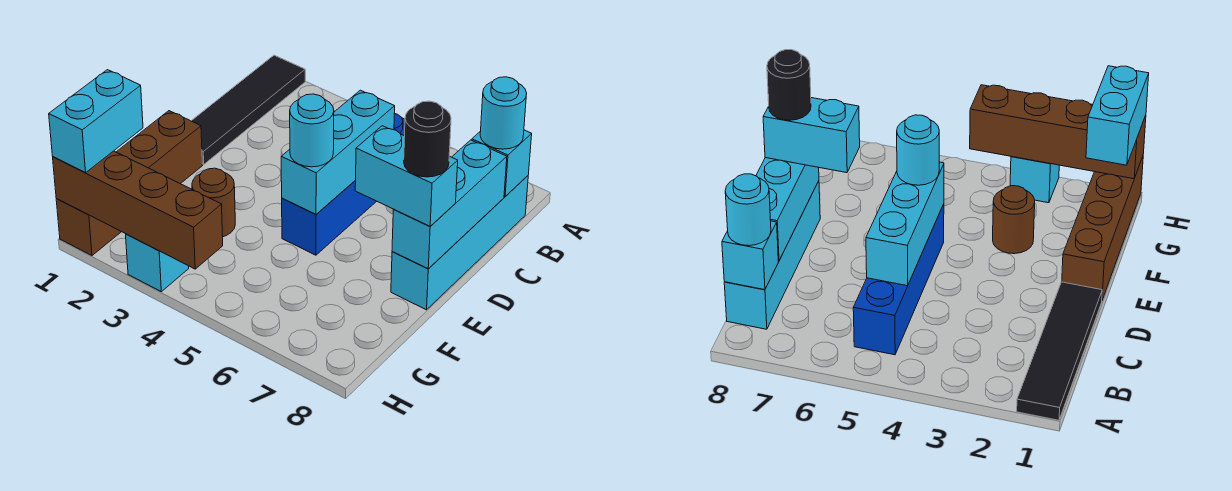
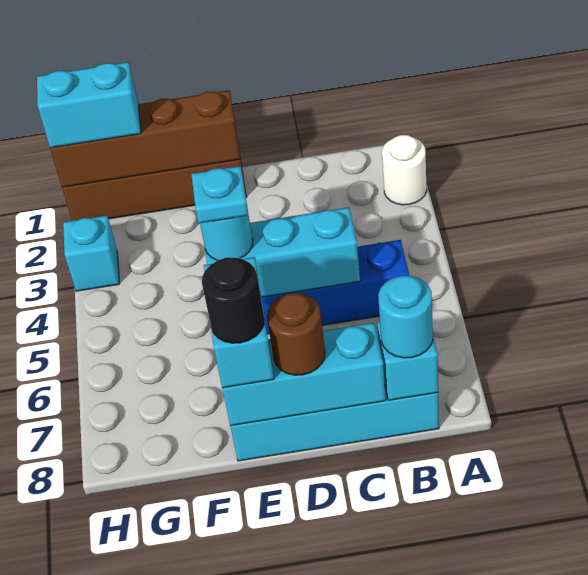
black tile A1:D1 level 1 -> none
none -> white round brick A2 level 1
none -> cyan plate E5 level 4
brown round brick F3 level 1 -> brown round brick D8 level 3
brown brick H1:H4 level 2 -> brown brick E1:H1 level 2

